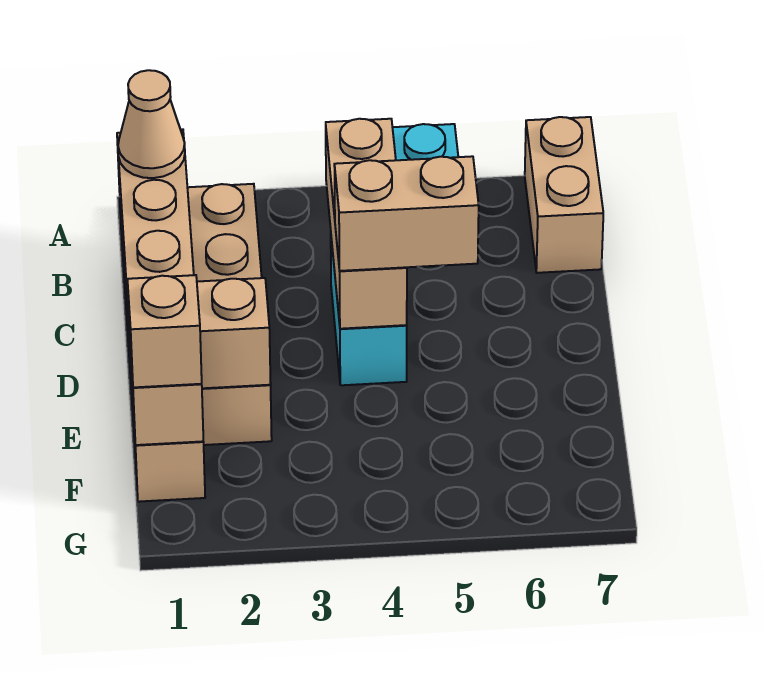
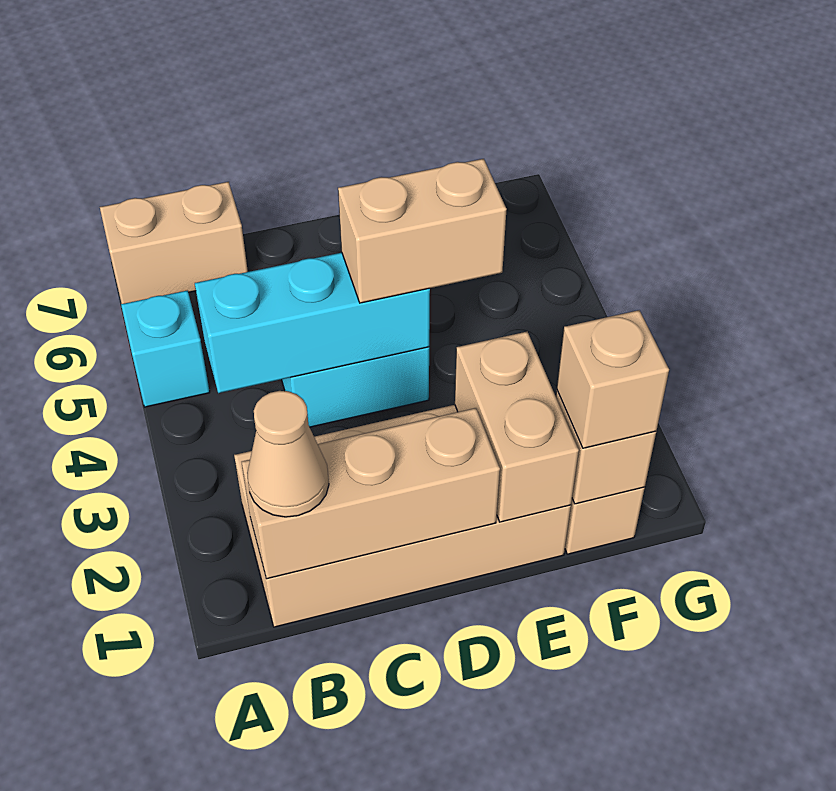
tan brick B4:D4 level 2 -> cyan brick B4:D4 level 2
tan brick D4:D5 level 3 -> tan brick D4:E4 level 3

